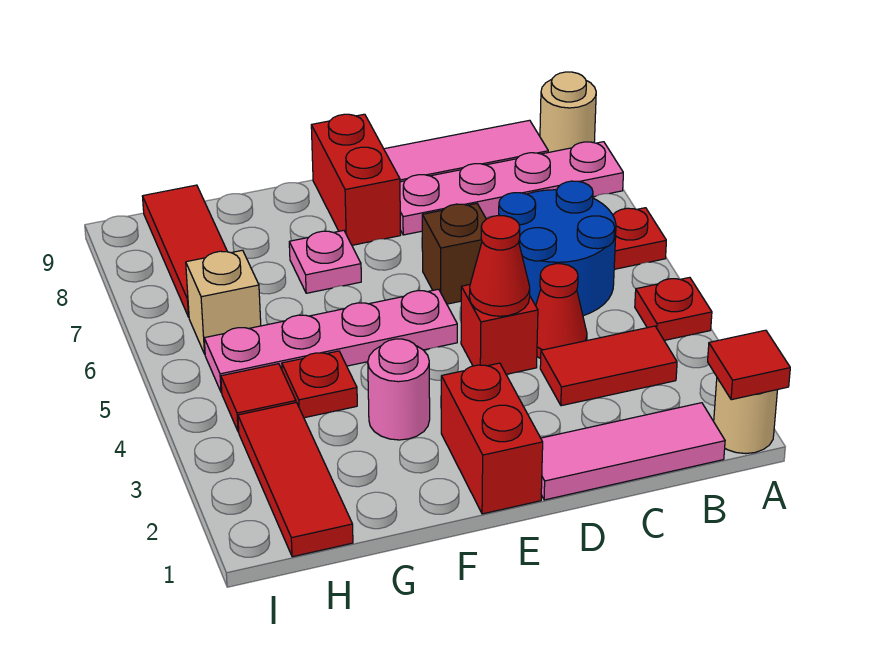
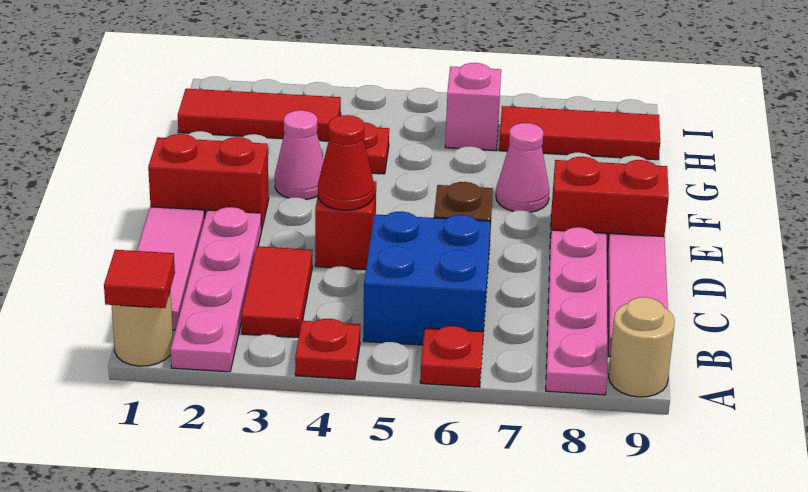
blue round brick B5:C6 level 1 -> blue brick B5:C6 level 1
red cone C4 level 1 -> none
pink plate E5:H5 level 1 -> pink plate A2:D2 level 1
pink round brick F3 level 1 -> pink cone F3 level 1
pink plate F7 level 1 -> pink cone F7 level 1
red tile H4 level 1 -> none
tan brick H6 level 1 -> pink brick H6 level 1

